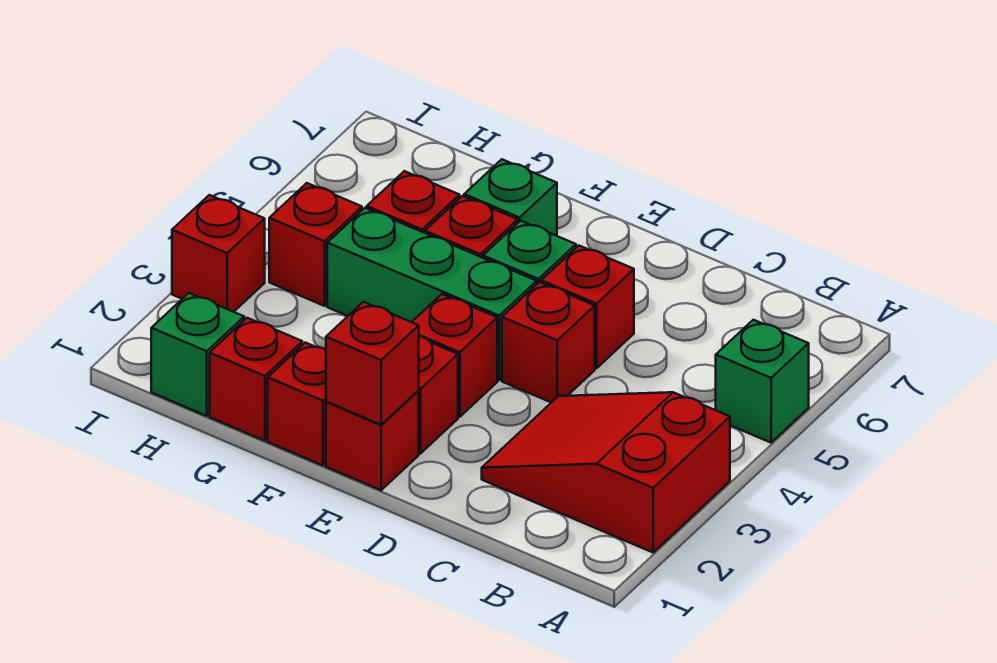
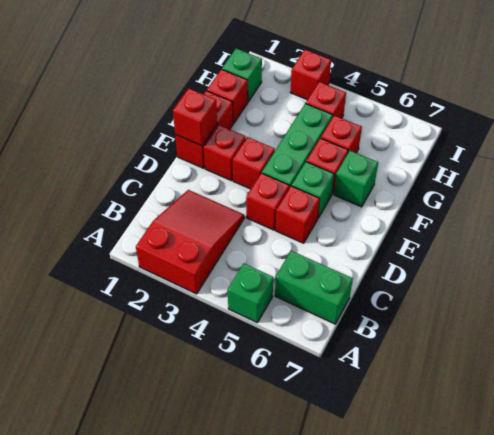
none -> green brick B6:B7 level 1

